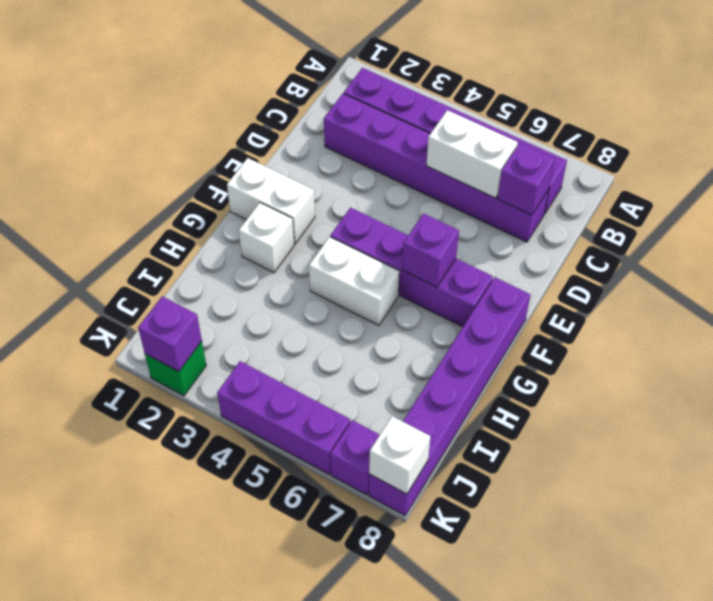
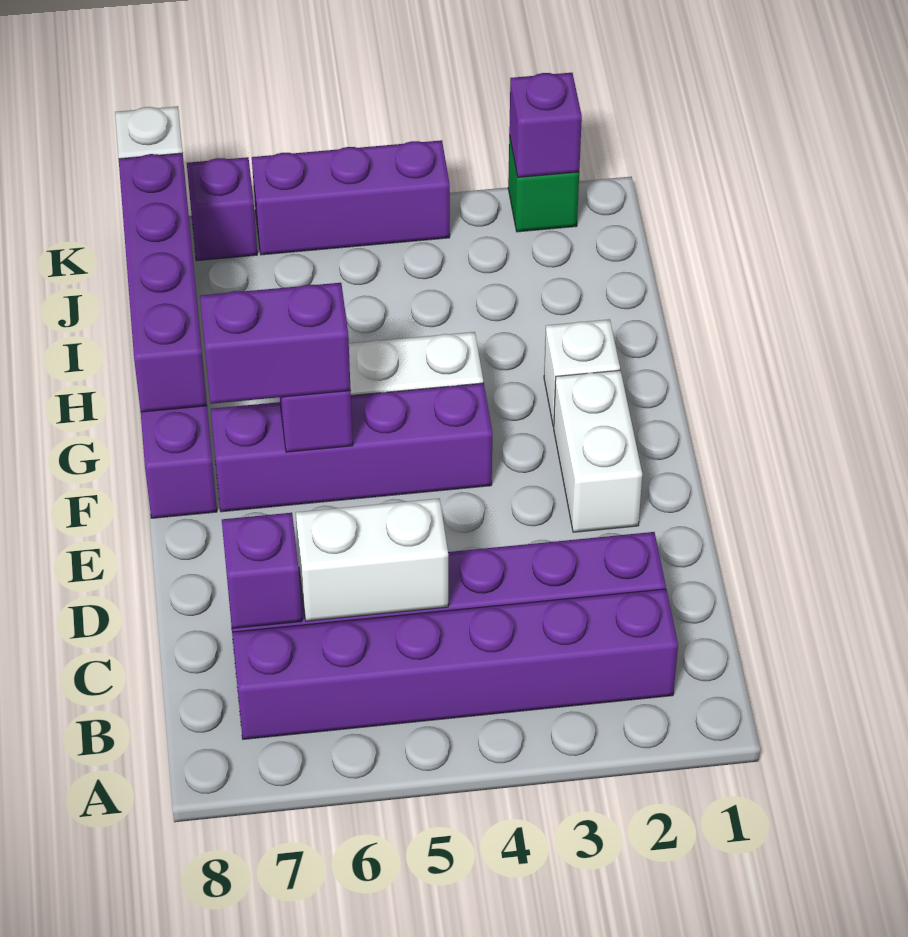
white brick F1:F2 level 1 -> white brick E2:F2 level 1
none -> purple brick F6:F7 level 3
none -> purple brick G8:J8 level 2

